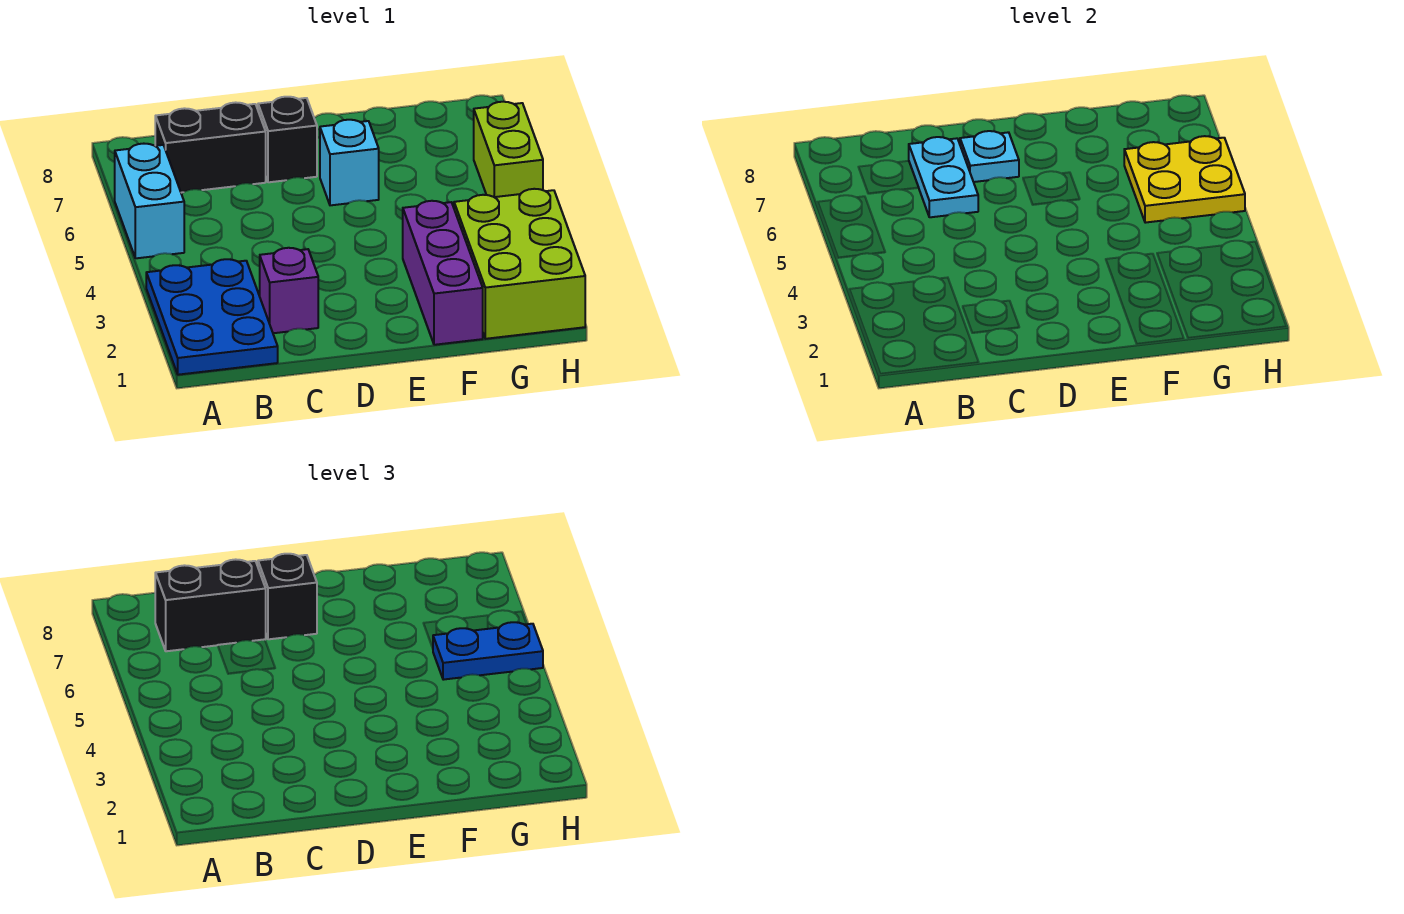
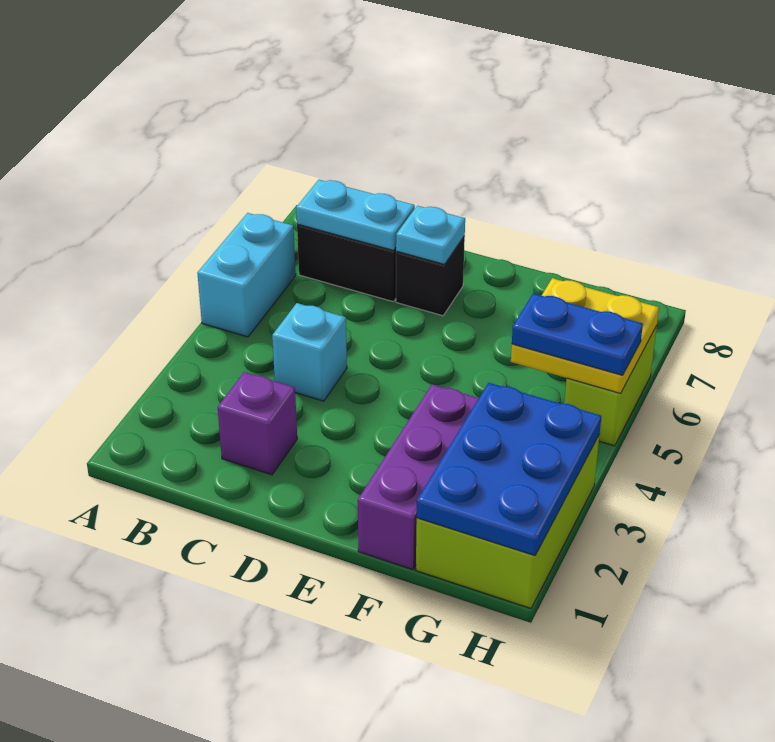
blue plate A1:B3 level 1 -> blue plate G1:H3 level 2
black brick B7:C7 level 3 -> none
cyan plate C6:C7 level 2 -> cyan plate B7:C7 level 2
black brick D7 level 3 -> none
cyan brick E6 level 1 -> cyan brick C4 level 1

